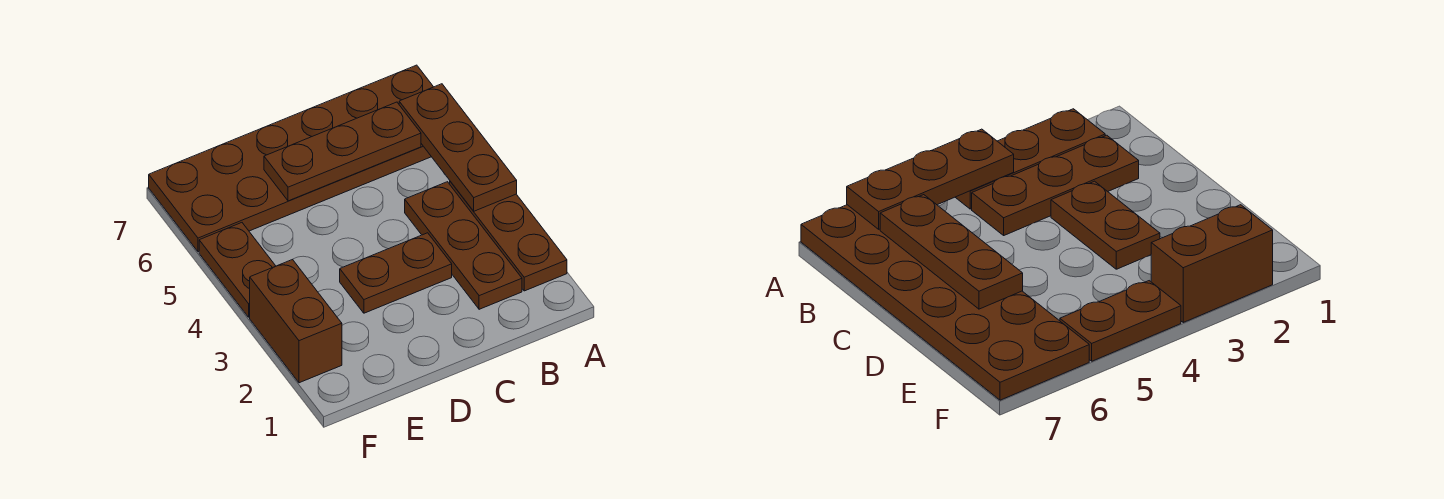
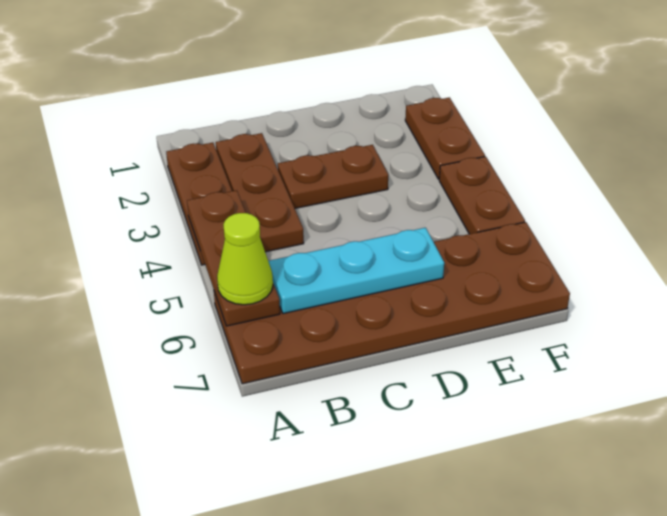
none -> lime cone A6 level 3
brown plate B6:D6 level 2 -> cyan plate B6:D6 level 2
brown brick F2:F3 level 1 -> brown plate F2:F3 level 1

